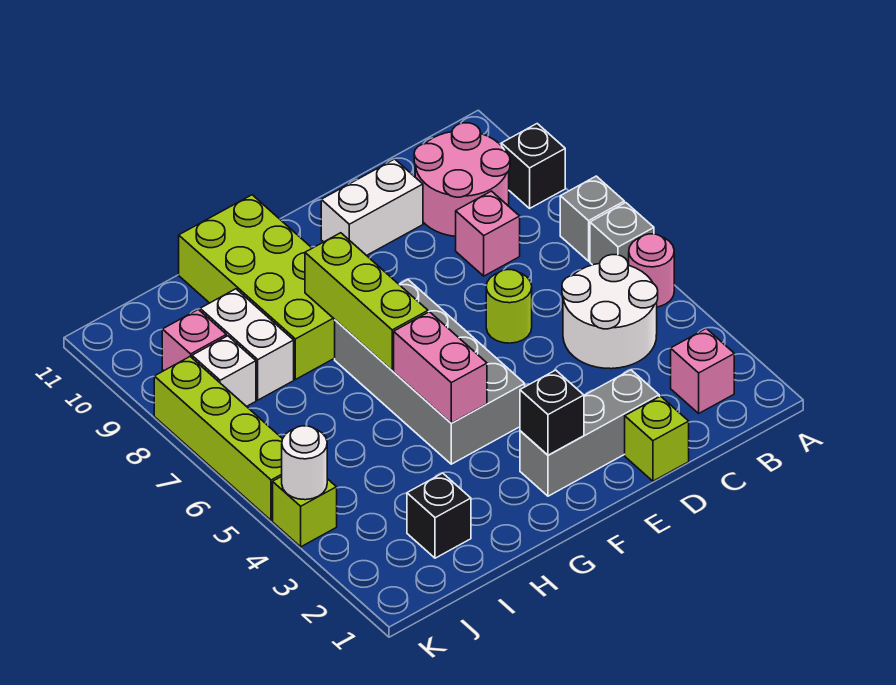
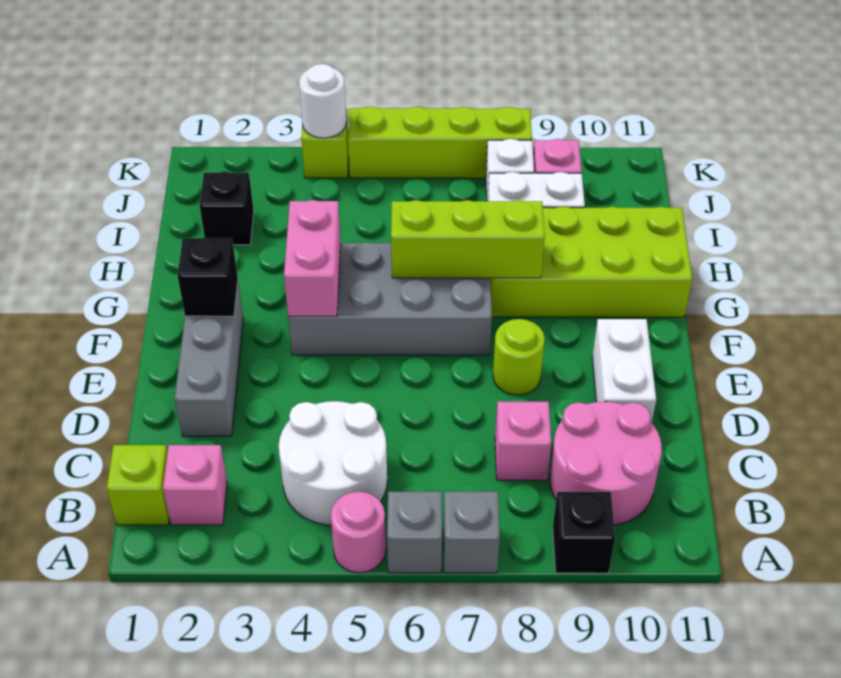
lime brick D1 level 1 -> lime brick B1 level 1
lime round brick D6 level 1 -> lime round brick E8 level 1
pink brick G4:G5 level 2 -> pink brick F4:G4 level 2

